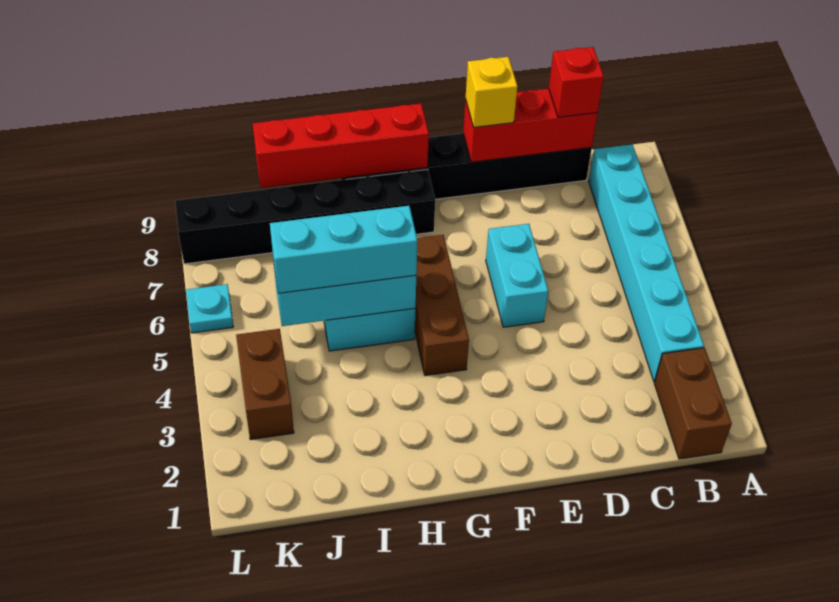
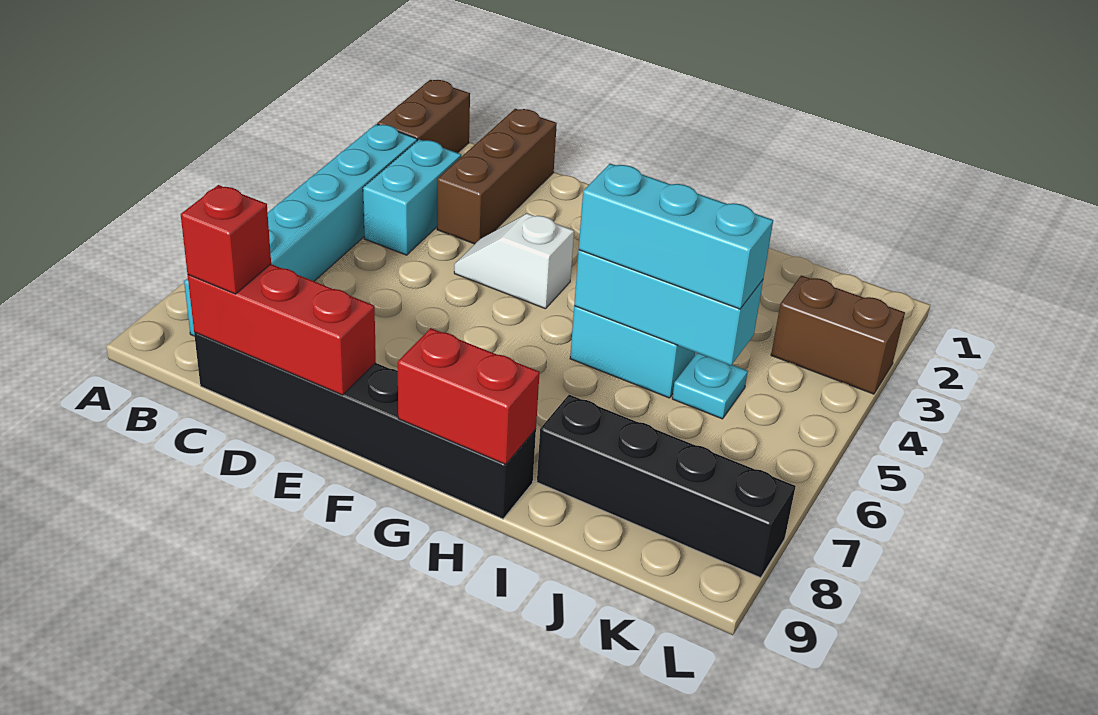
none -> white slope E4:F4 level 1 top F
cyan brick E5:E6 level 1 -> cyan brick C3:C4 level 1
yellow brick E9 level 3 -> none
brown brick G4:G6 level 1 -> brown brick D1:D3 level 1
black brick G8:L8 level 1 -> black brick I8:L8 level 1
red brick G9:J9 level 2 -> red brick G9:H9 level 2
brown brick K3:K4 level 1 -> brown brick K3:L3 level 1
cyan plate L6 level 1 -> cyan plate J5 level 1

